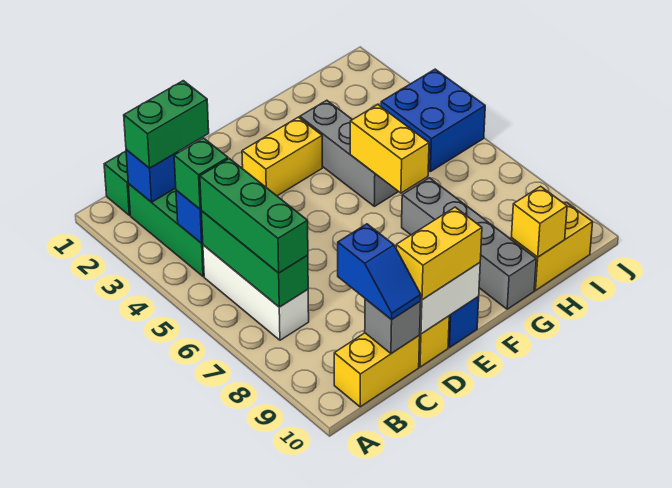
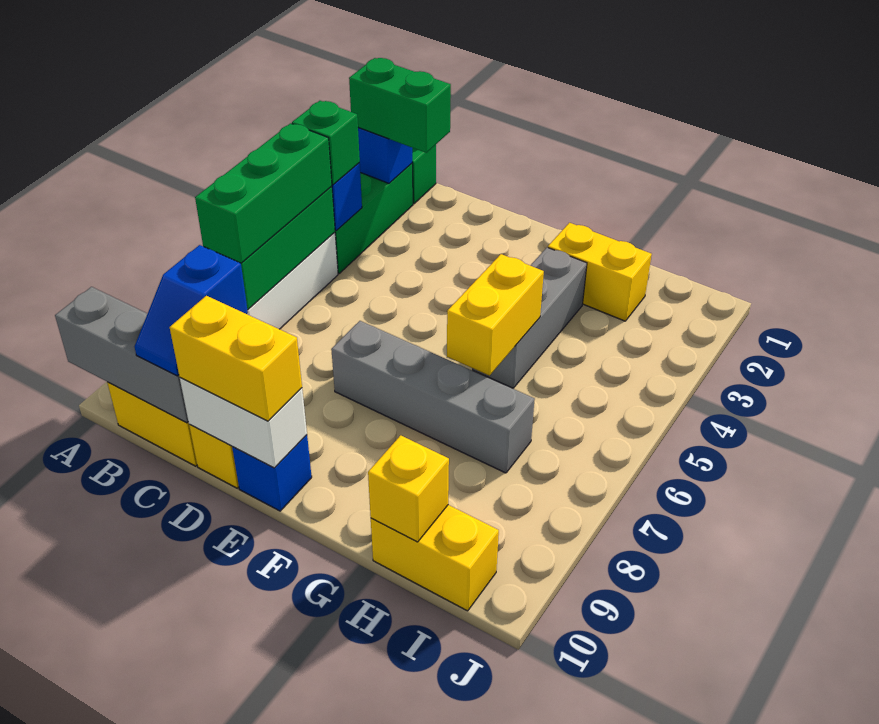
grey brick C10 level 2 -> grey brick A10:C10 level 2
yellow brick E3:F3 level 1 -> yellow brick G2:H2 level 1
grey brick G7:G10 level 1 -> grey brick E7:H7 level 1
blue brick I4:J5 level 1 -> none

